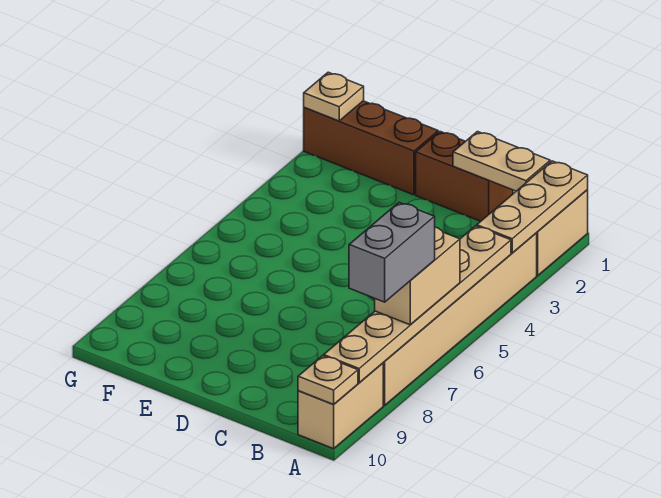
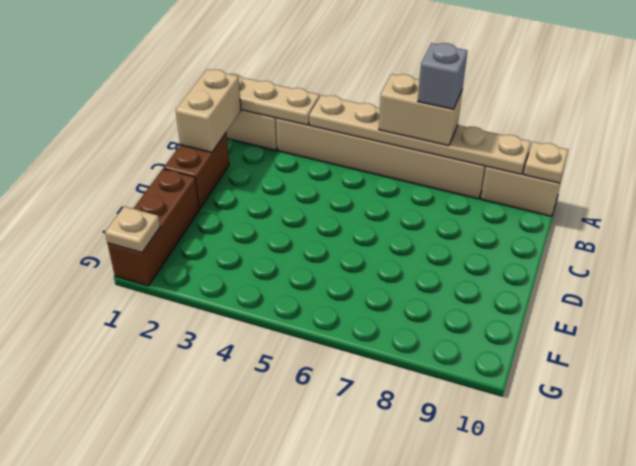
grey brick A7:A8 level 4 -> grey brick A7 level 4
tan plate B1:C1 level 2 -> tan brick B1:C1 level 2

